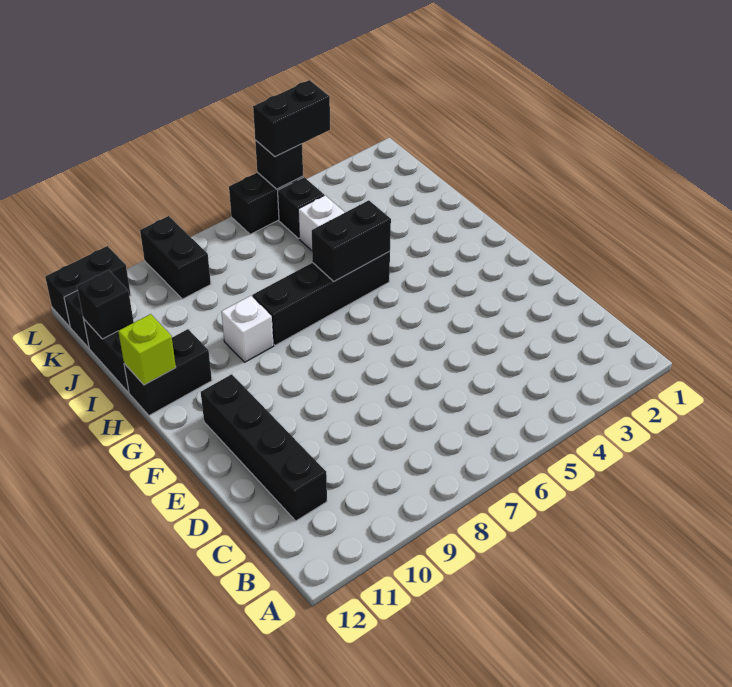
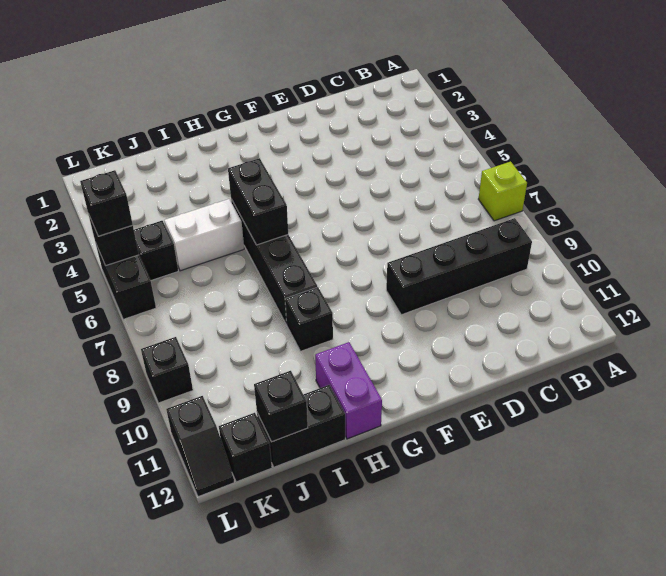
black brick C11:F11 level 1 -> black brick B9:E9 level 1
white brick H9 level 1 -> black brick H9 level 1
black brick H11:H12 level 1 -> purple brick H11:H12 level 1
lime brick H12 level 2 -> lime brick A7 level 1
black brick K9:L9 level 1 -> black brick L9 level 1
black brick L4:L5 level 3 -> black brick L5 level 3
black brick L11:L12 level 1 -> black slope L11:L12 level 1 top 11

